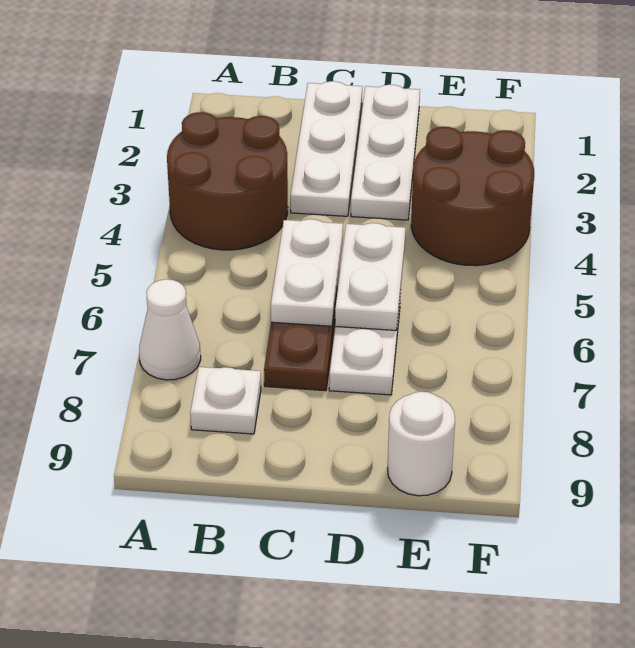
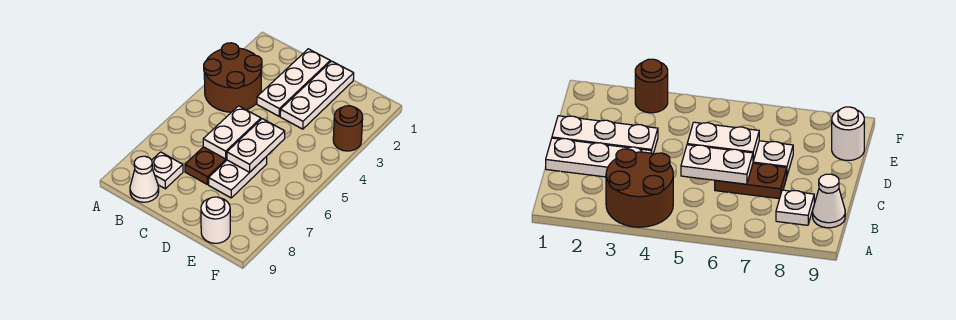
white cone A7 level 1 -> white cone B9 level 1
brown round brick E3:F4 level 1 -> brown round brick F3 level 1

